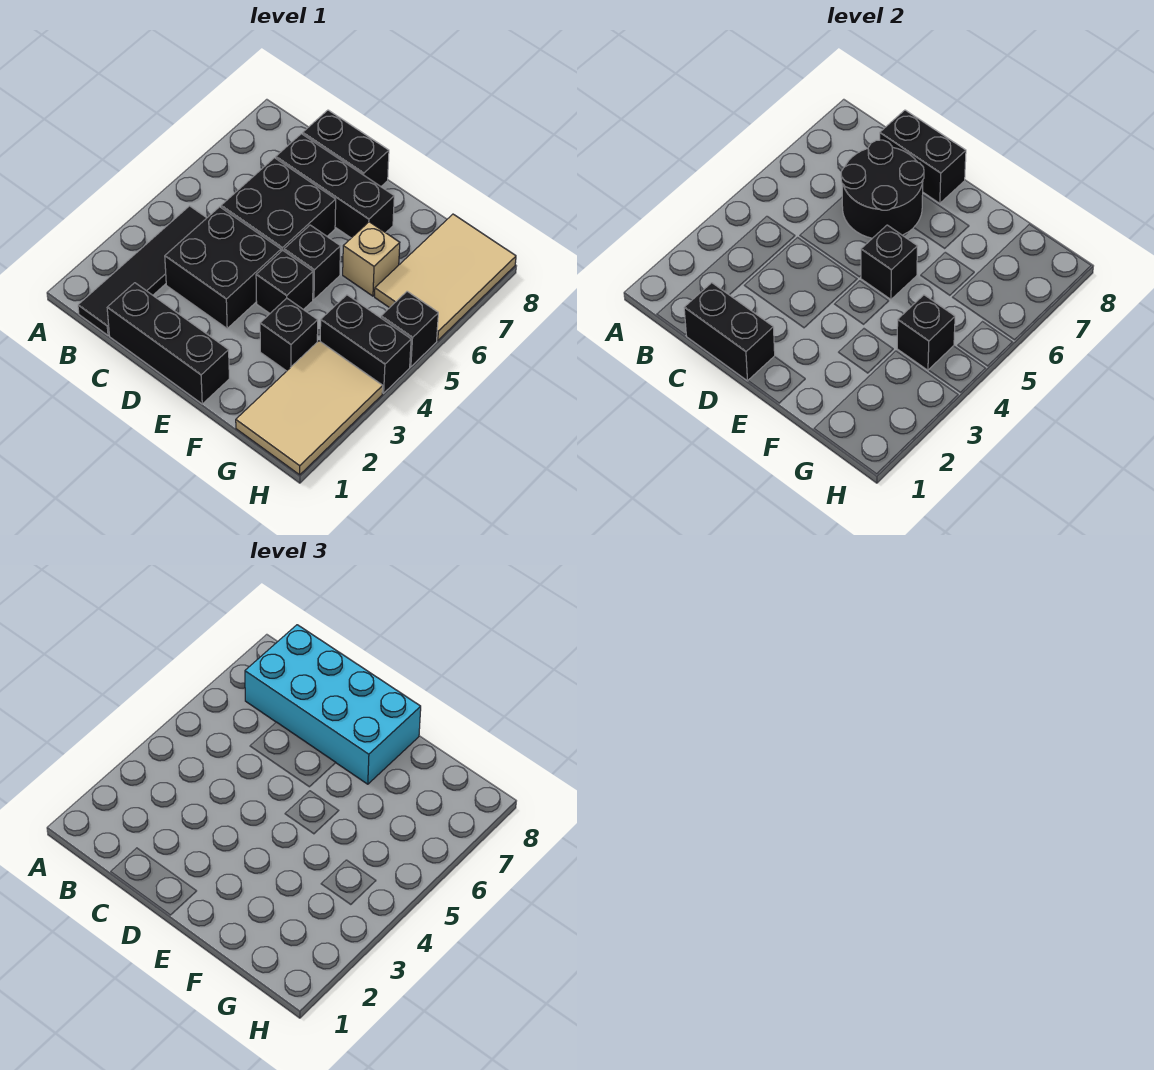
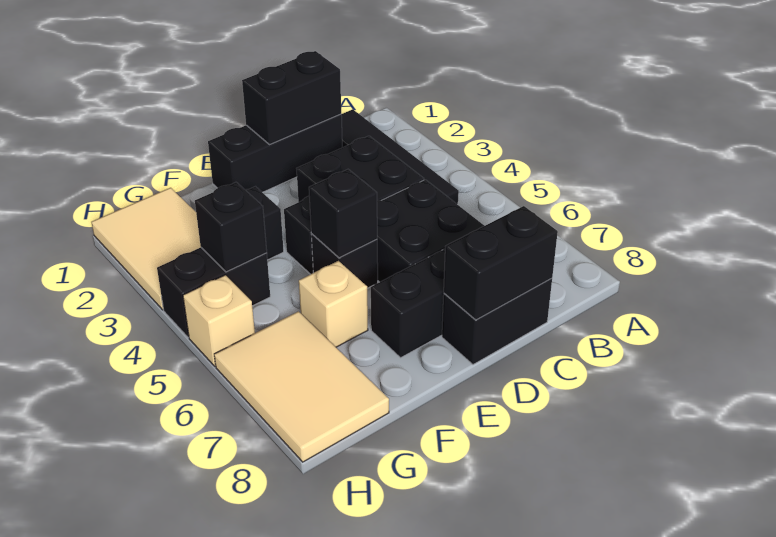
cyan brick B7:E8 level 3 -> none
black round brick C6:D7 level 2 -> none
black brick H5 level 1 -> tan brick H5 level 1

